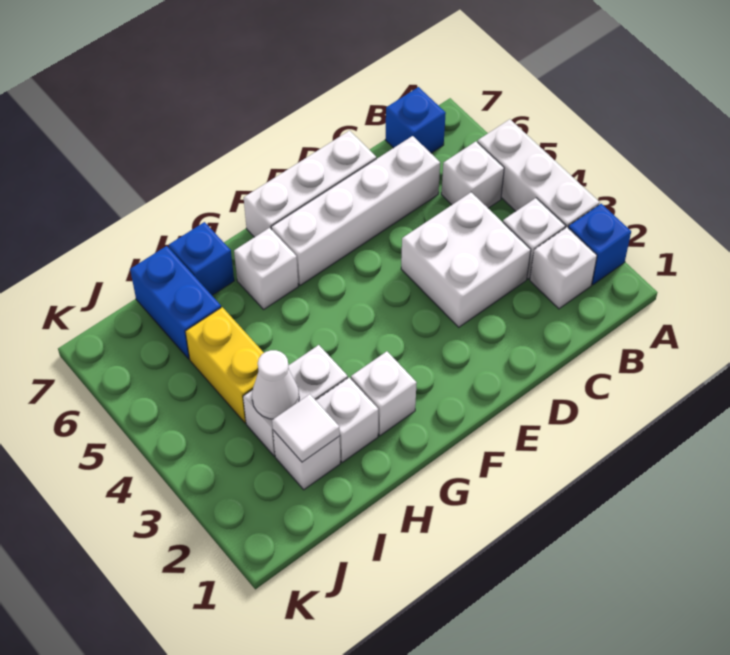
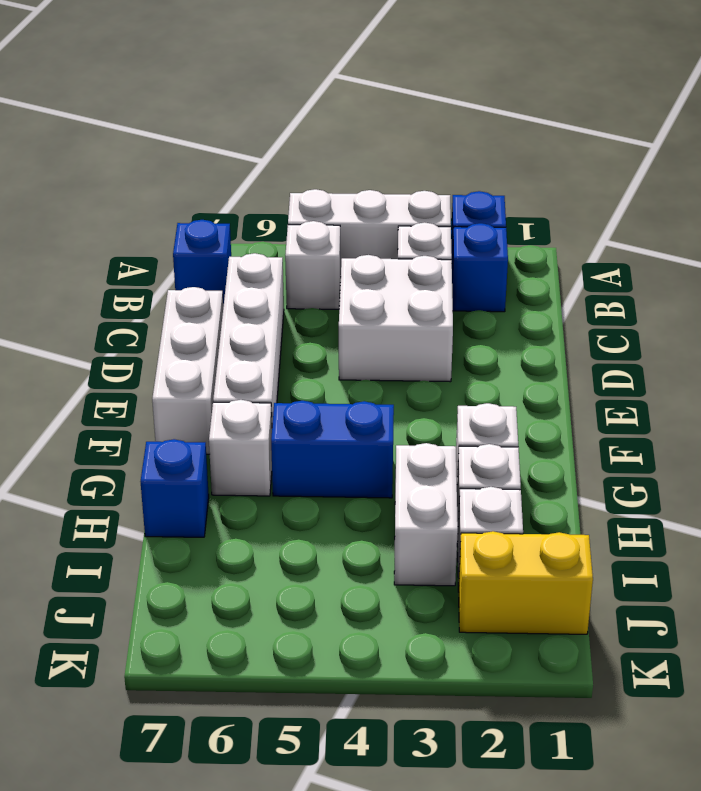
white brick B2 level 1 -> blue brick B2 level 1
white tile I2 level 2 -> none
white cone I3 level 2 -> none
yellow brick I4:I5 level 1 -> yellow brick J1:J2 level 1
blue brick I6:I7 level 1 -> blue brick G4:G5 level 1

